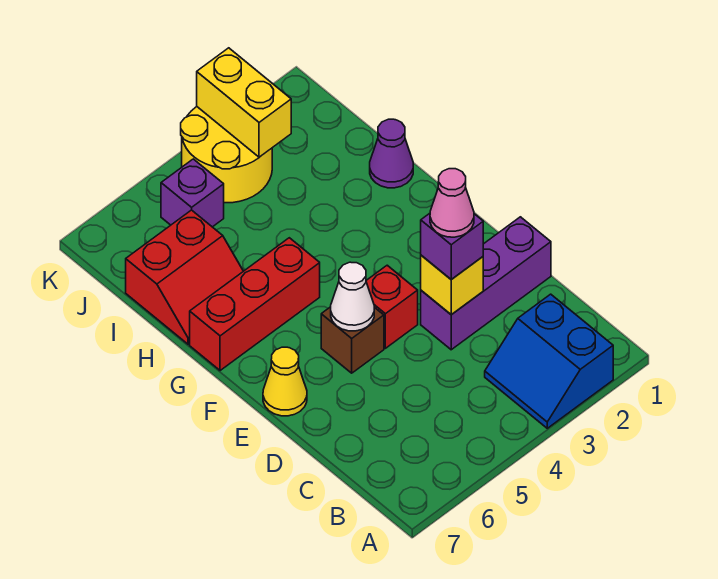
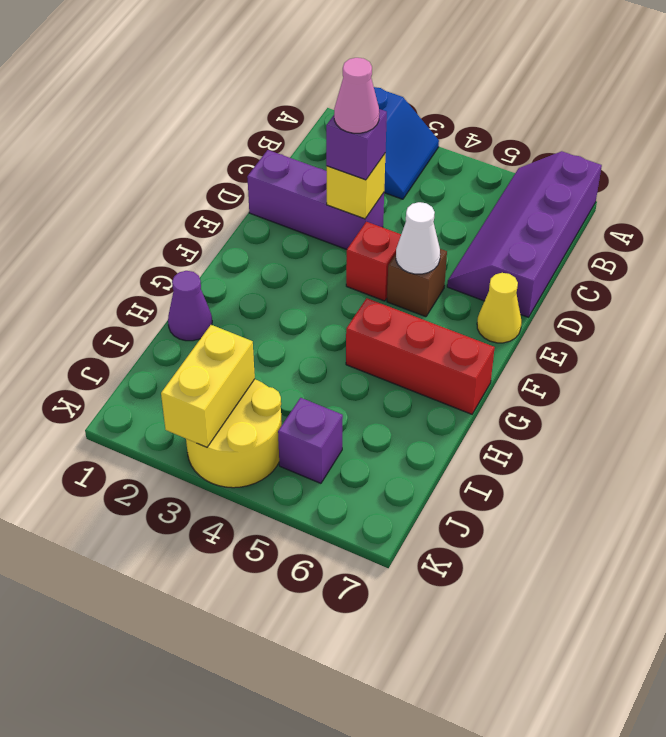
none -> purple slope A6:D7 level 1 top 7
red slope H6:I7 level 1 top I -> none

